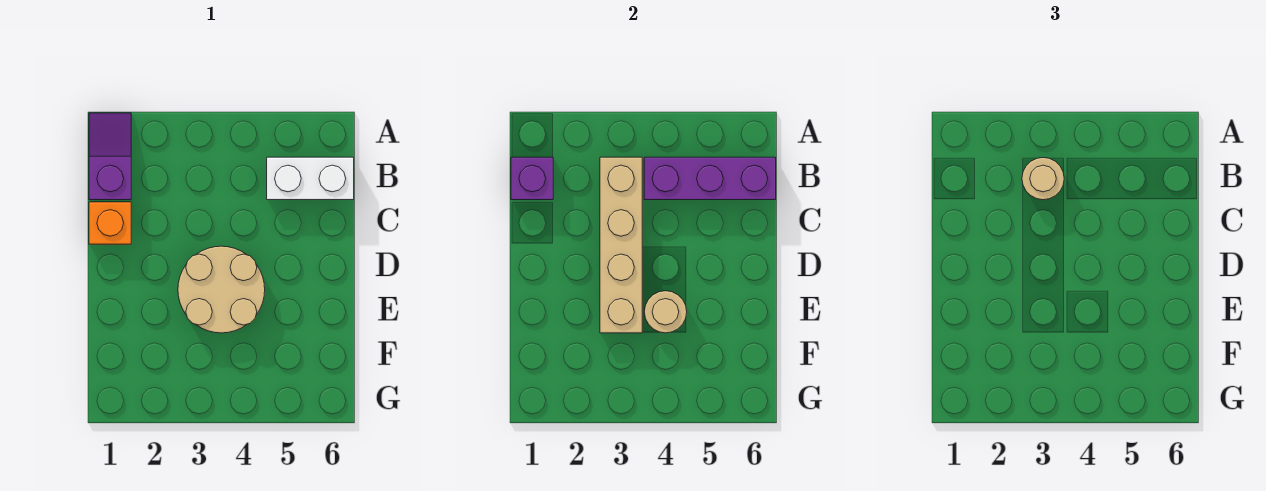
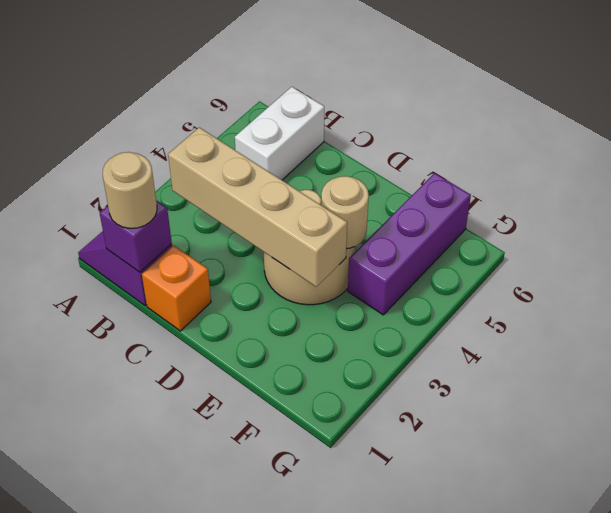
tan round brick B3 level 3 -> tan round brick B1 level 3
purple brick B4:B6 level 2 -> purple brick F4:F6 level 1

